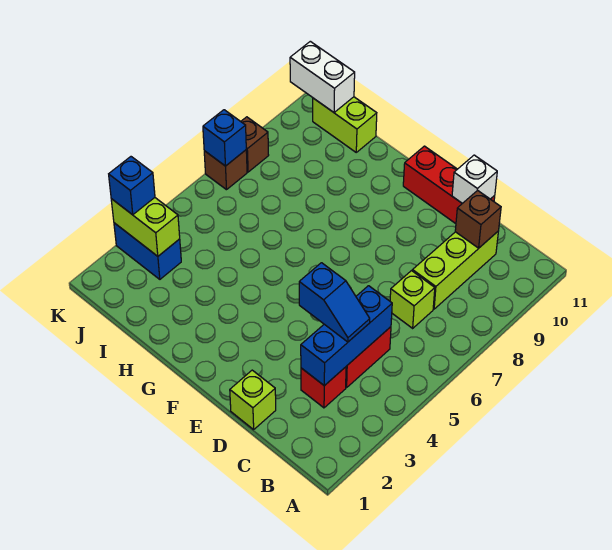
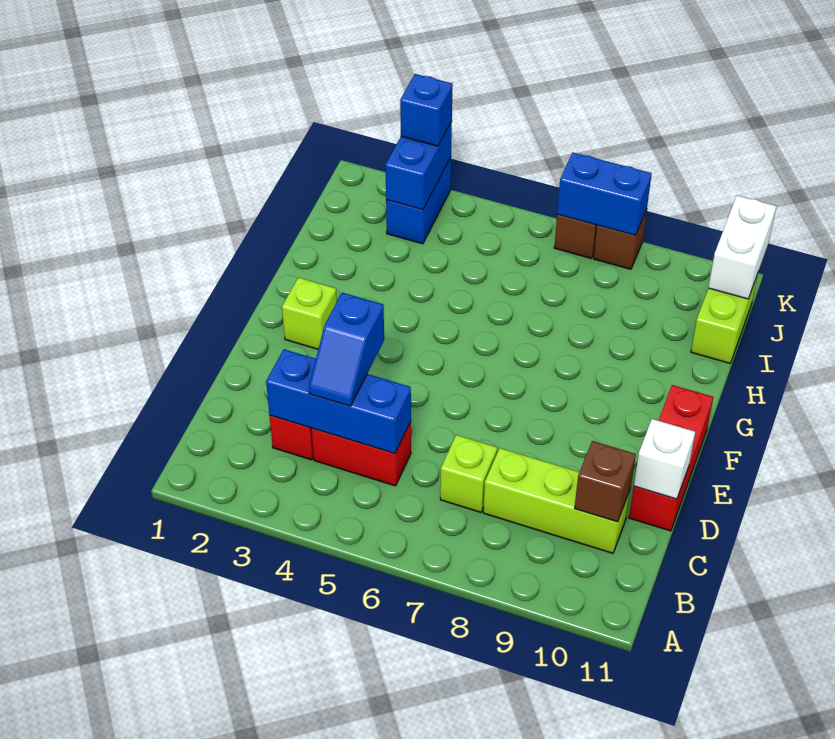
lime brick D1 level 1 -> lime brick F2 level 1
lime brick J3:K3 level 2 -> blue brick J3:K3 level 2
blue brick K7 level 2 -> blue brick K7:K8 level 2

